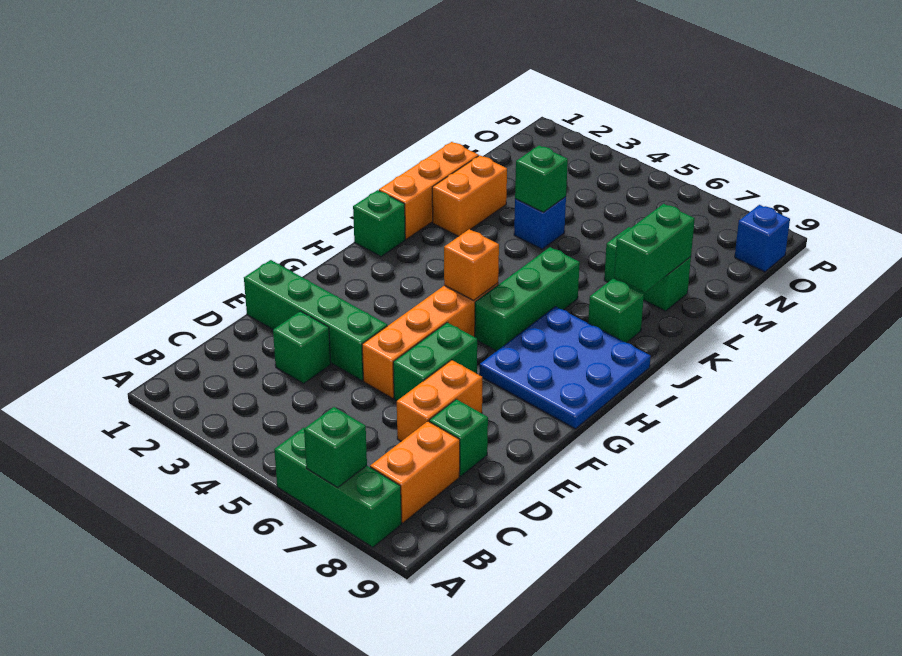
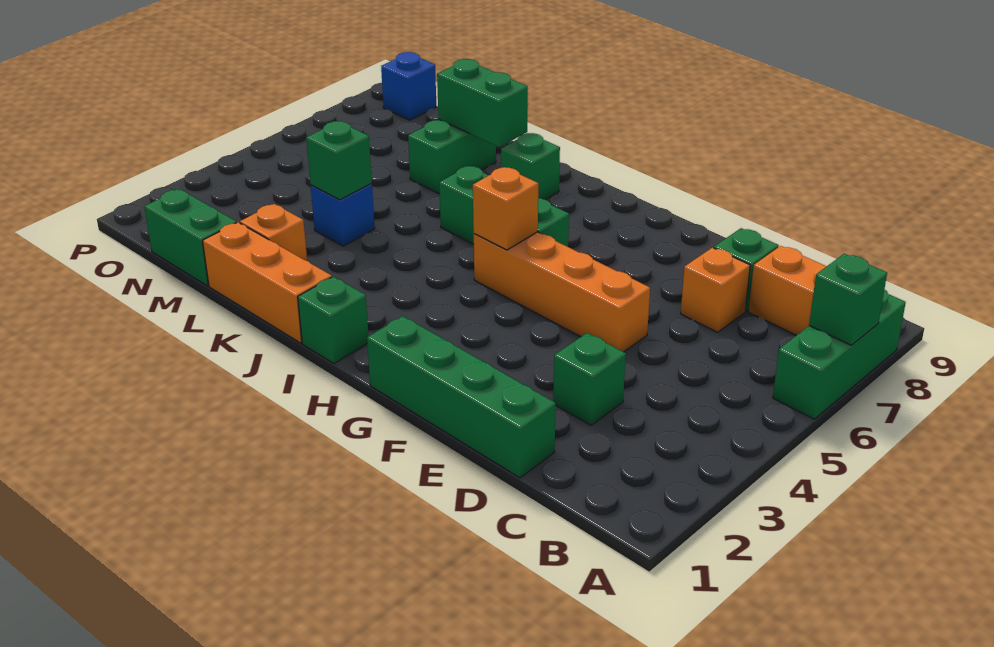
orange brick D7:E7 level 1 -> orange brick D7 level 1
green brick E1:E4 level 1 -> green brick D1:G1 level 1
green brick E6:F6 level 1 -> green brick M1:N1 level 1
blue plate G7:I9 level 1 -> none
orange brick K2:L2 level 1 -> orange brick L2 level 1

